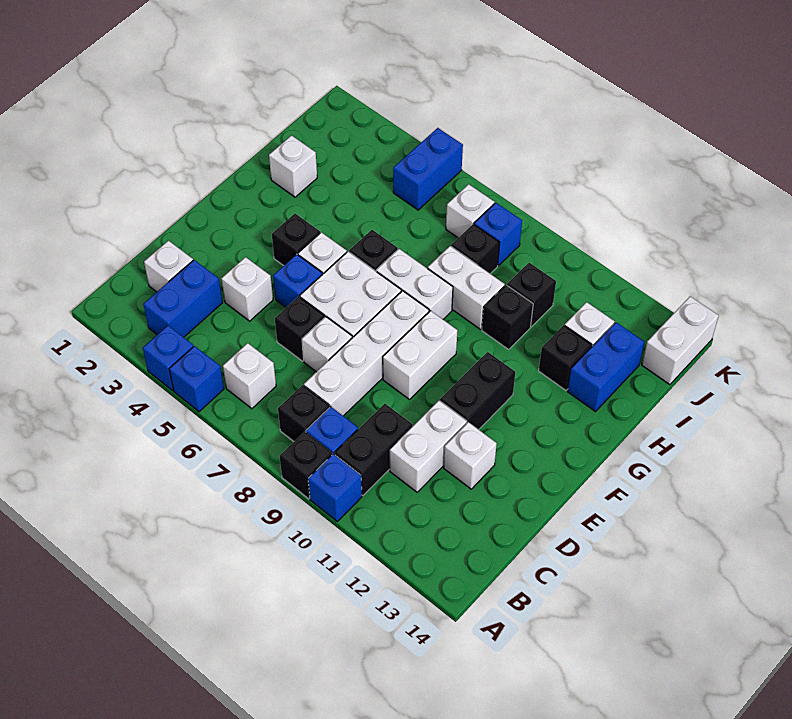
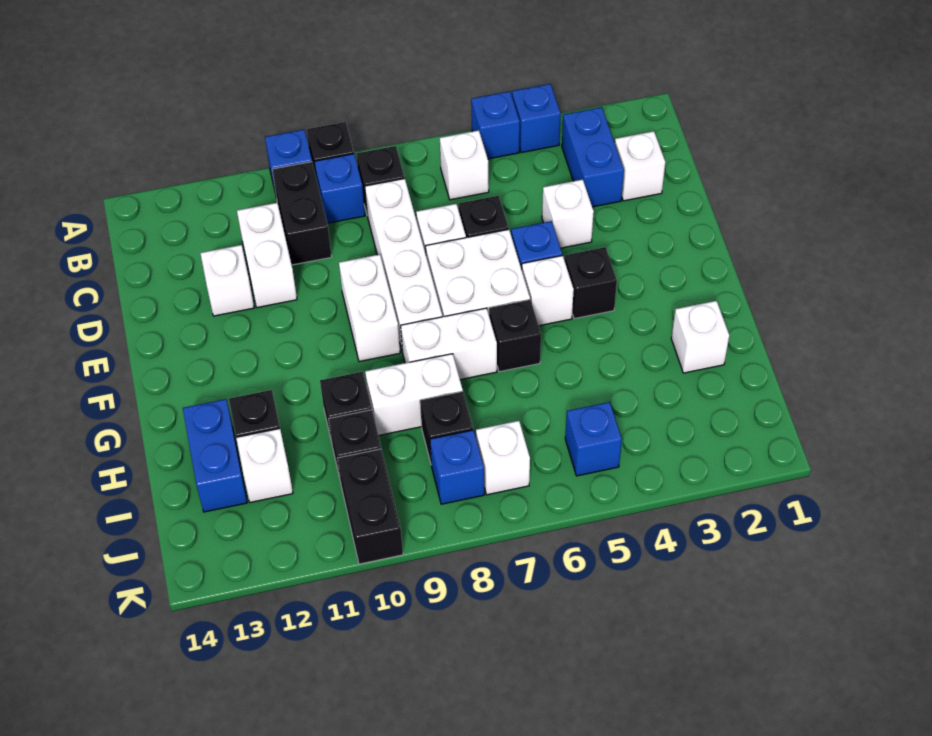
black brick E11:F11 level 1 -> black brick J10:K10 level 1
blue brick J5:K5 level 1 -> blue brick J5 level 1
white brick J14:K14 level 1 -> none

